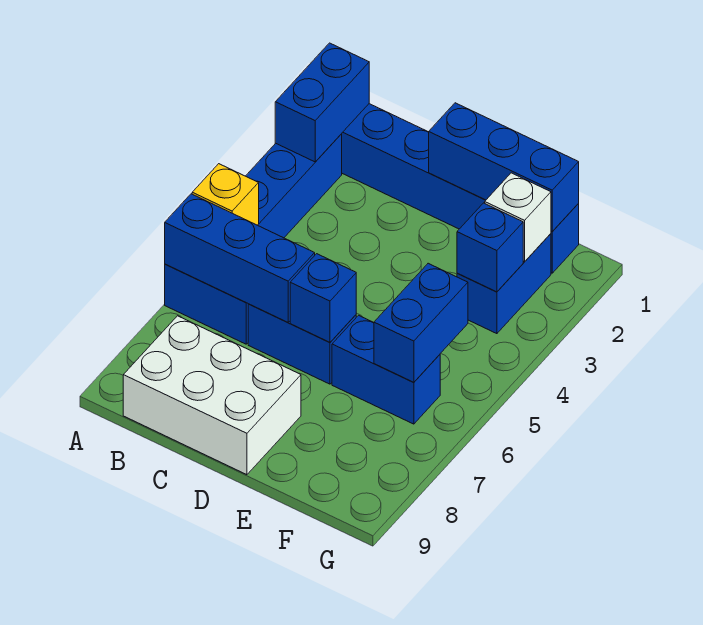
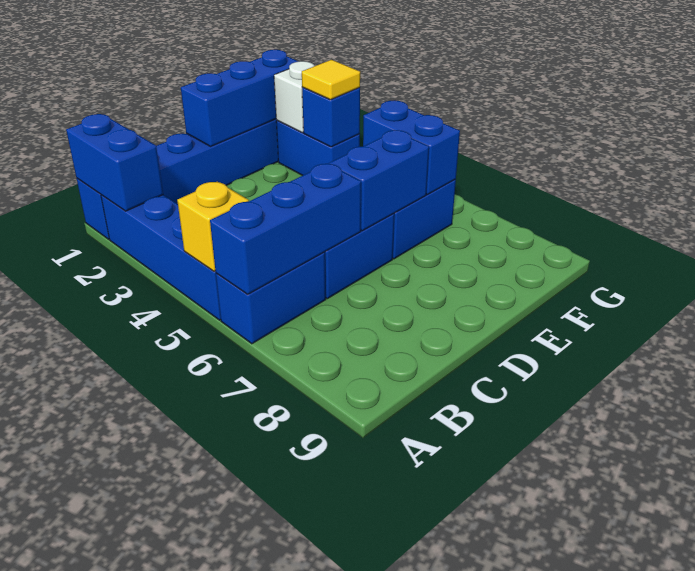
white brick B8:D9 level 1 -> none
blue brick D6 level 2 -> blue brick D6:E6 level 2
none -> yellow tile F3 level 3

